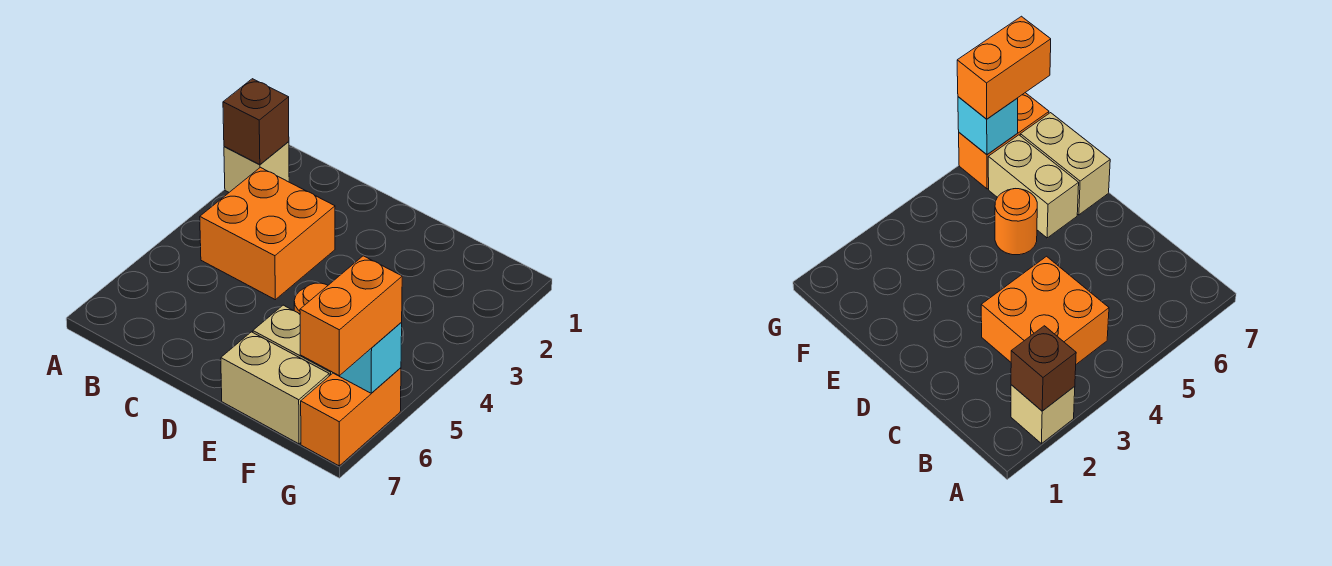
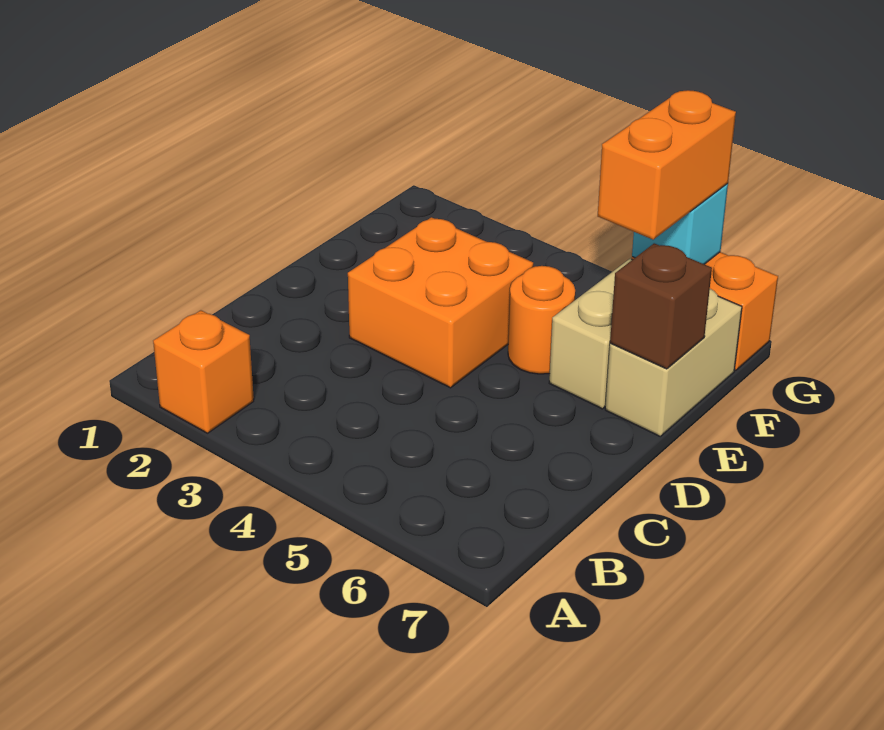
tan brick A2 level 1 -> orange brick A2 level 1
brown brick A2 level 2 -> brown brick E7 level 2
orange brick B3:C4 level 1 -> orange brick D3:E4 level 1
orange brick G6:G7 level 3 -> orange brick F6:G6 level 3

